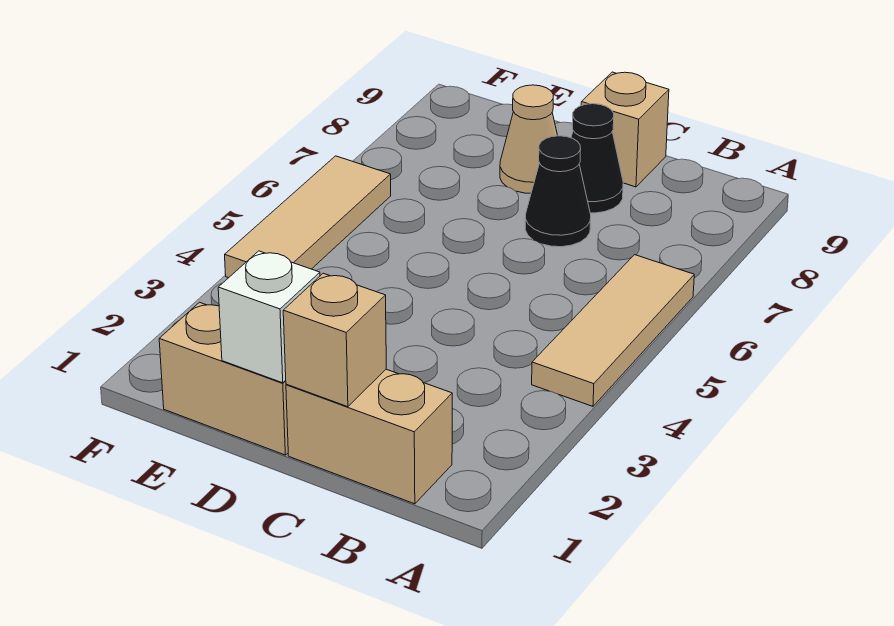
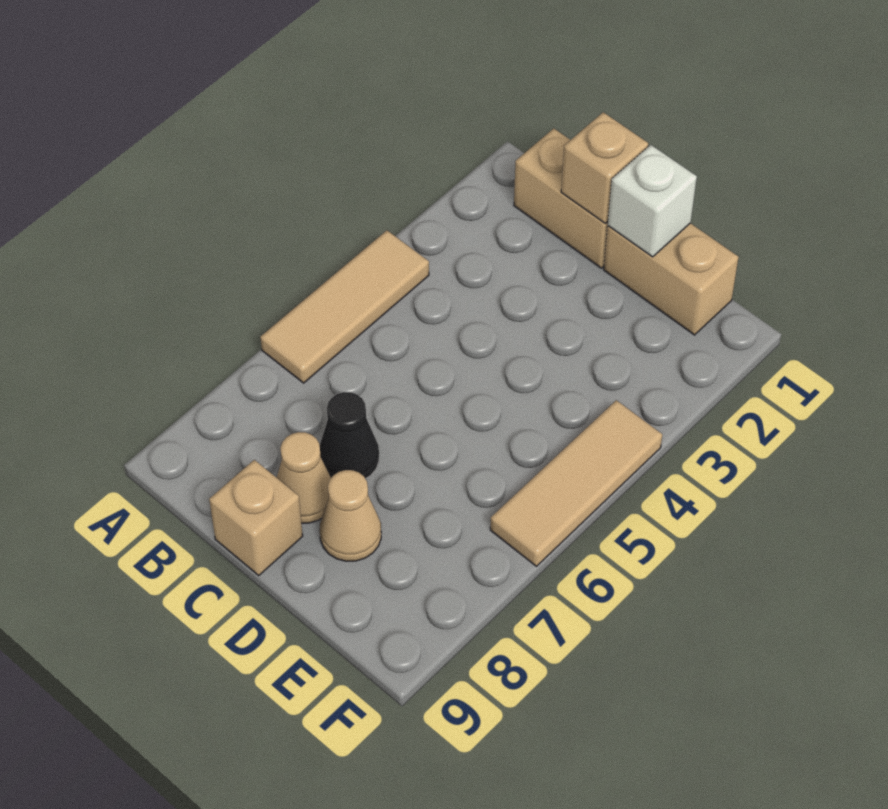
black cone C8 level 1 -> tan cone C8 level 1

